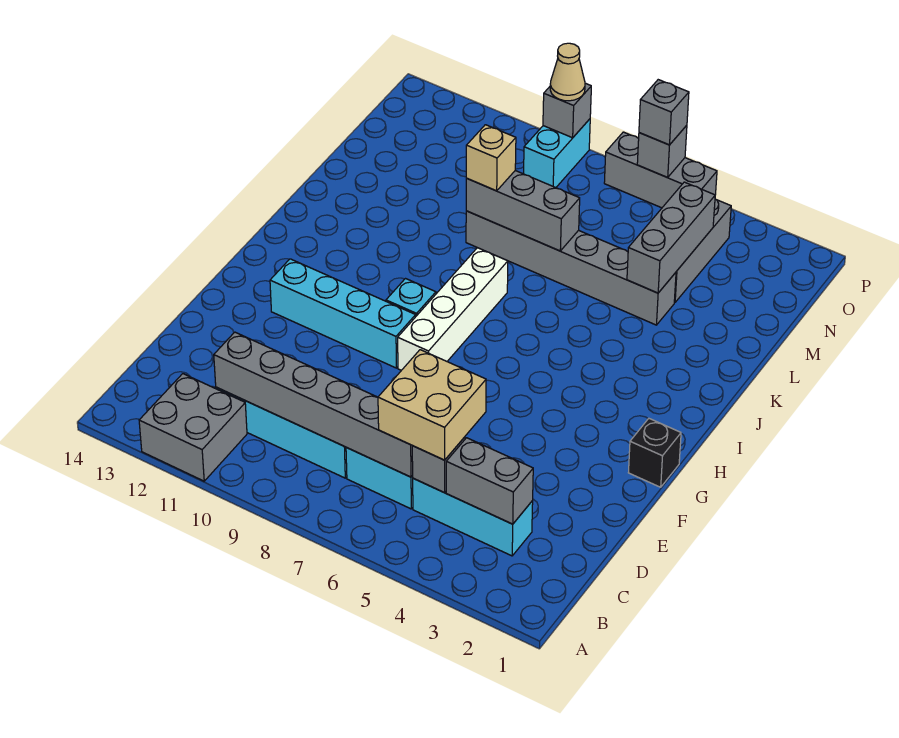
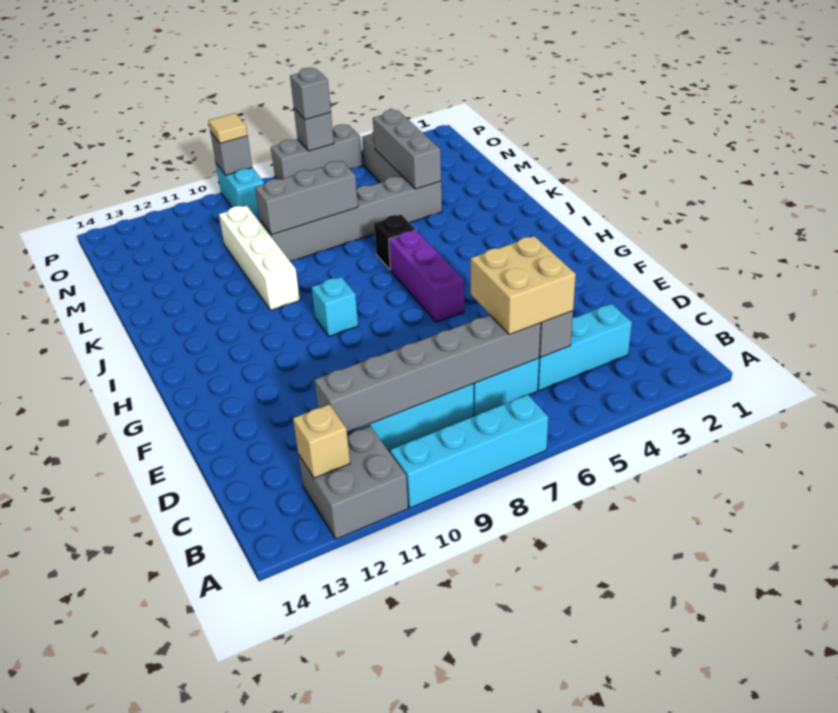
grey brick C3:C4 level 2 -> none
black brick G1 level 1 -> black brick J6 level 1
none -> purple brick G6:I6 level 1
white brick G8:J8 level 1 -> white brick J10:M10 level 1
cyan brick G9:G12 level 1 -> cyan brick A7:A10 level 1
tan brick L9 level 3 -> tan brick B12 level 2
tan cone P9 level 3 -> tan tile P9 level 3

